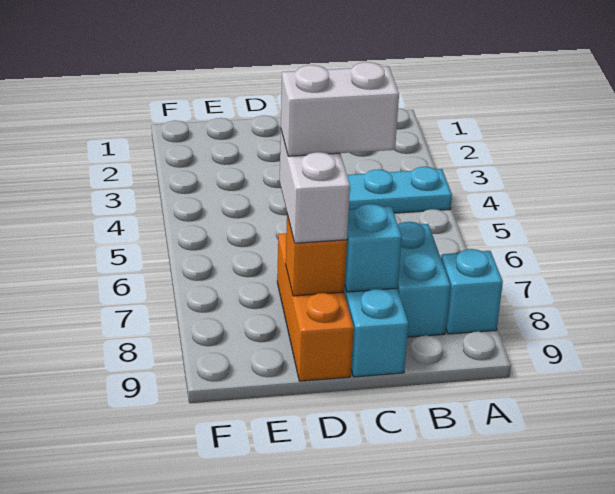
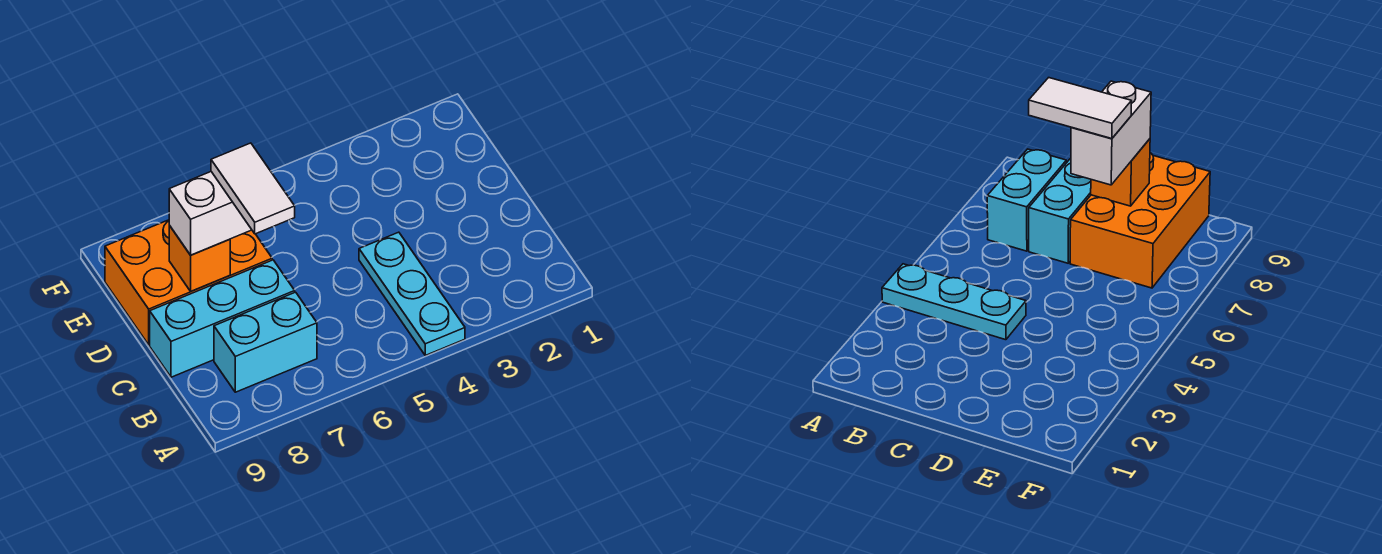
cyan brick A8 level 1 -> none
white brick C7:D7 level 4 -> white tile C7:D7 level 4
cyan brick C8 level 2 -> none
orange brick D7:D9 level 1 -> orange brick D7:E9 level 1

